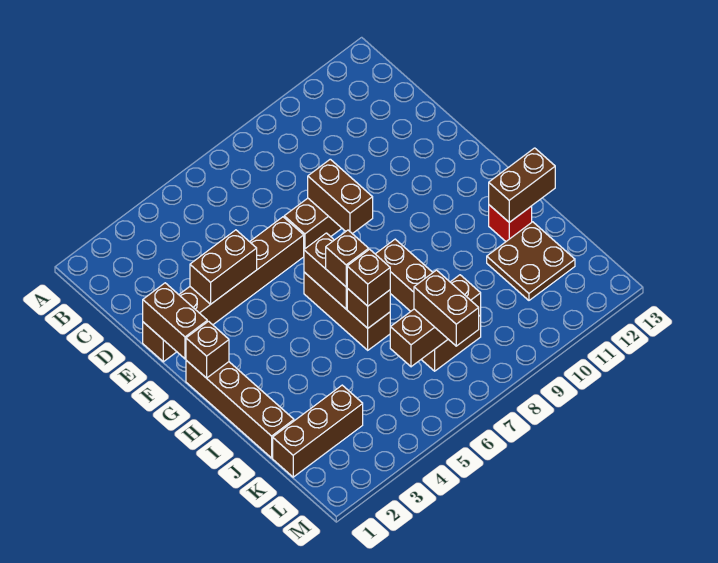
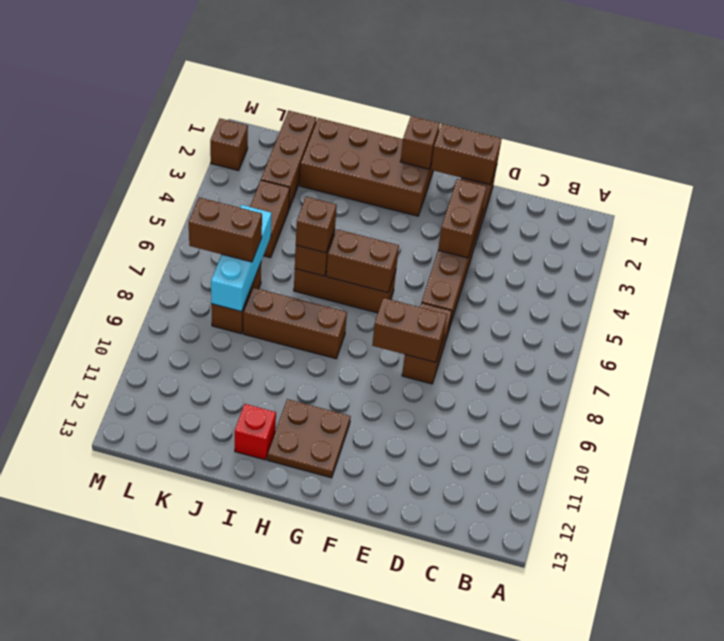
brown brick G1:J1 level 1 -> brown brick G1:J2 level 1
brown brick H6 level 3 -> brown brick M2 level 1
brown brick I12:I13 level 2 -> brown brick K4:K5 level 1
brown plate J11:K12 level 1 -> brown plate G11:H12 level 1
brown brick K6:K8 level 2 -> cyan brick K6:K8 level 2

